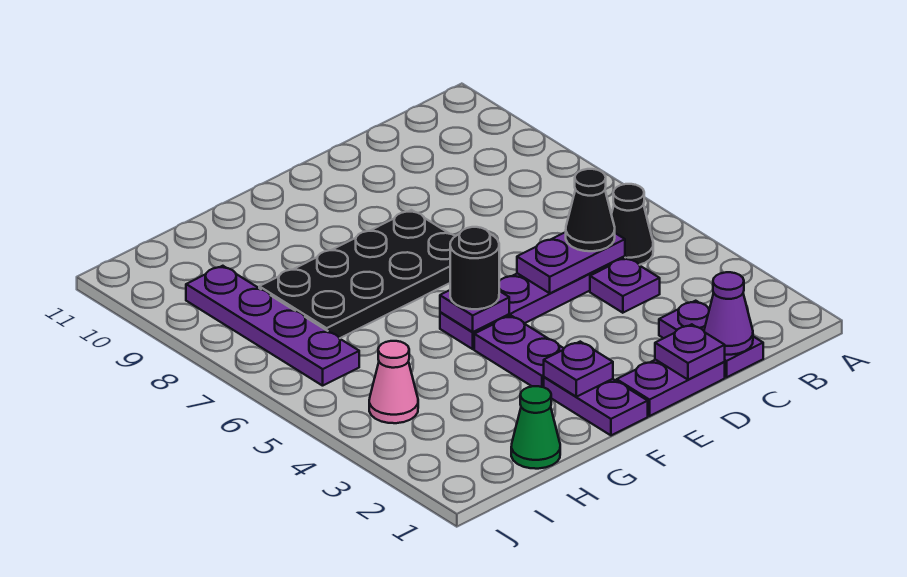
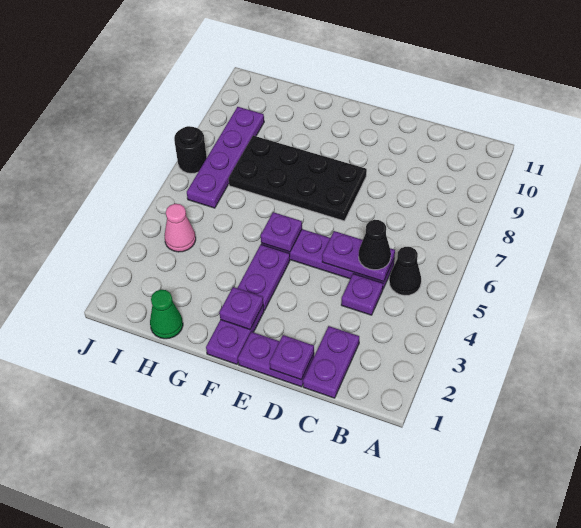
purple cone C1 level 2 -> none
black round brick F5 level 3 -> black round brick J7 level 1

